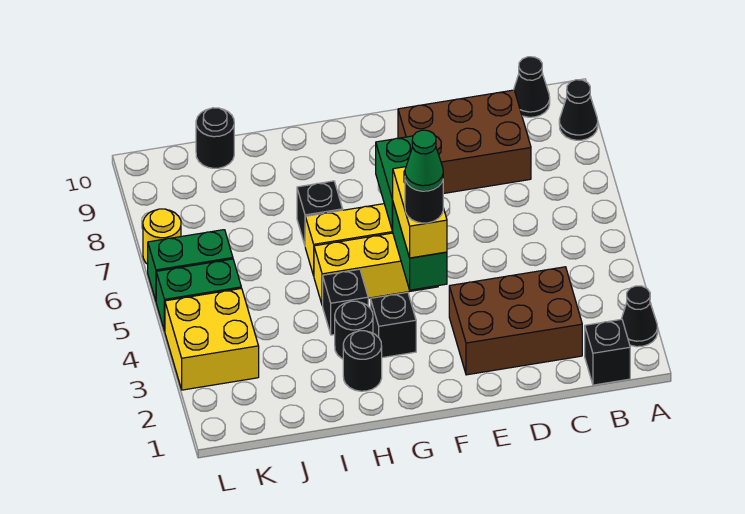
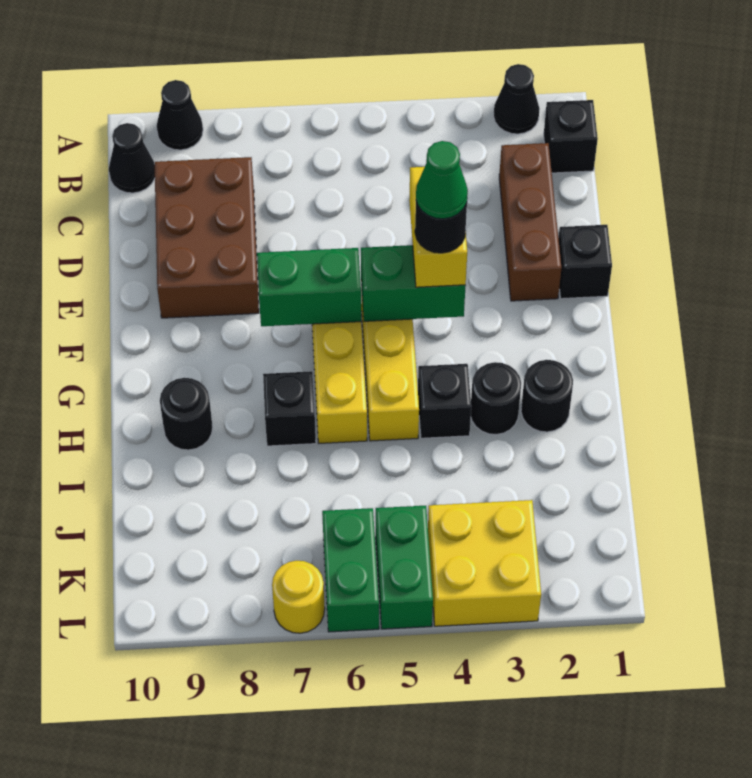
brown brick C2:E3 level 1 -> brown brick C2:E2 level 1
yellow brick F4:F5 level 3 -> yellow brick E4:F4 level 3
black brick G3 level 1 -> black brick E1 level 1
black round brick J10 level 1 -> black round brick H9 level 1

